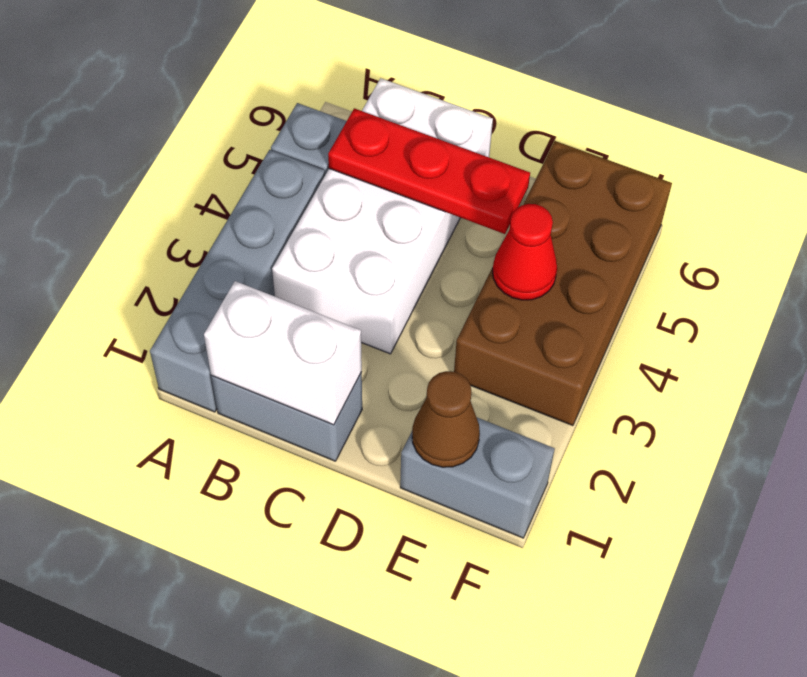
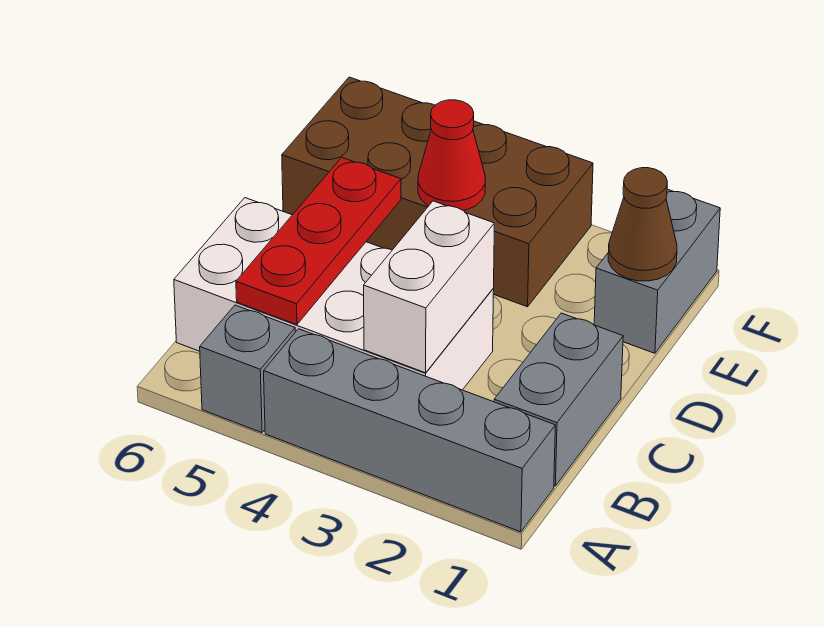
white brick B1:C1 level 2 -> white brick B3:C3 level 2

